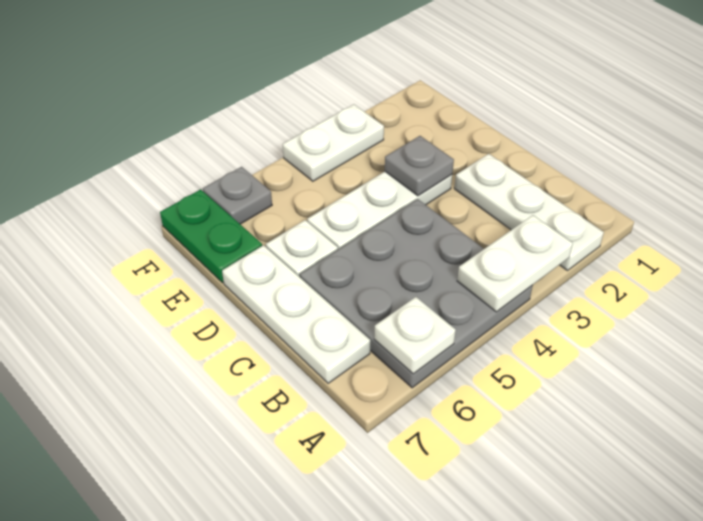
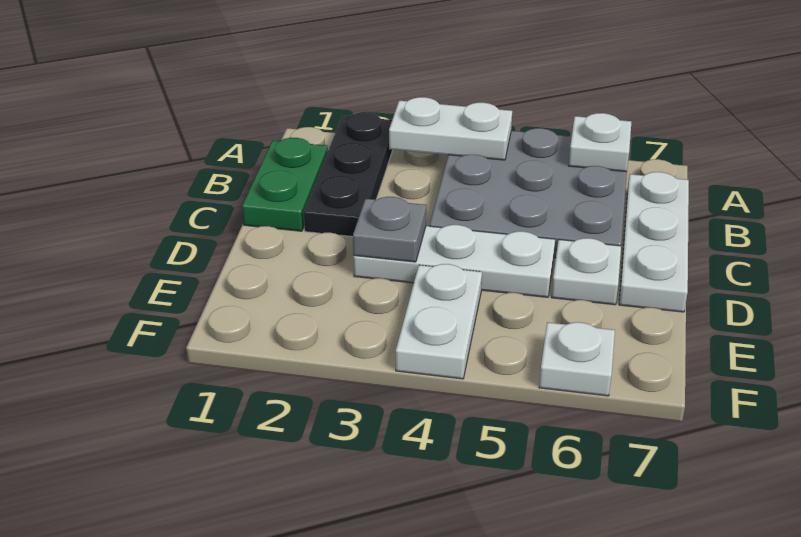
white plate A2:C2 level 1 -> black plate A2:C2 level 1
green plate E7:F7 level 1 -> green plate B1:C1 level 1
white plate F3:F4 level 1 -> white plate E4:F4 level 1
grey plate F6 level 1 -> white plate F6 level 1

